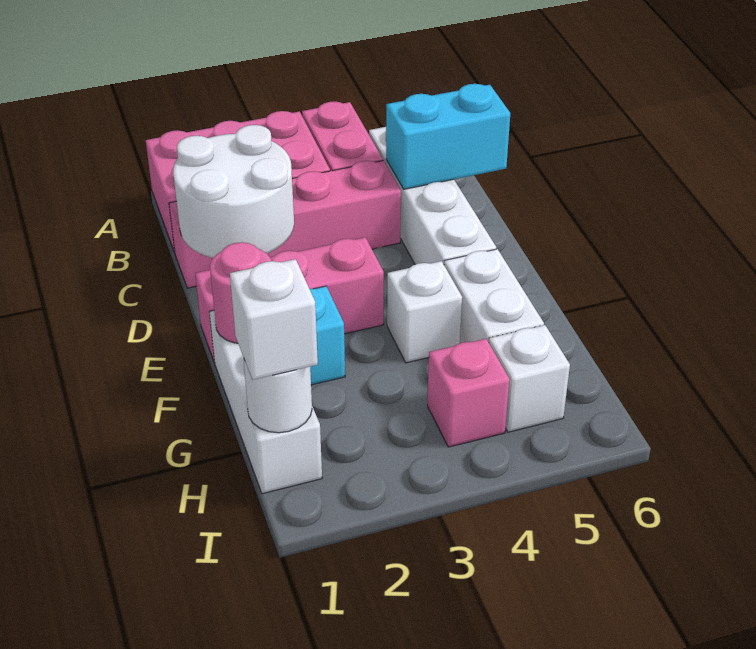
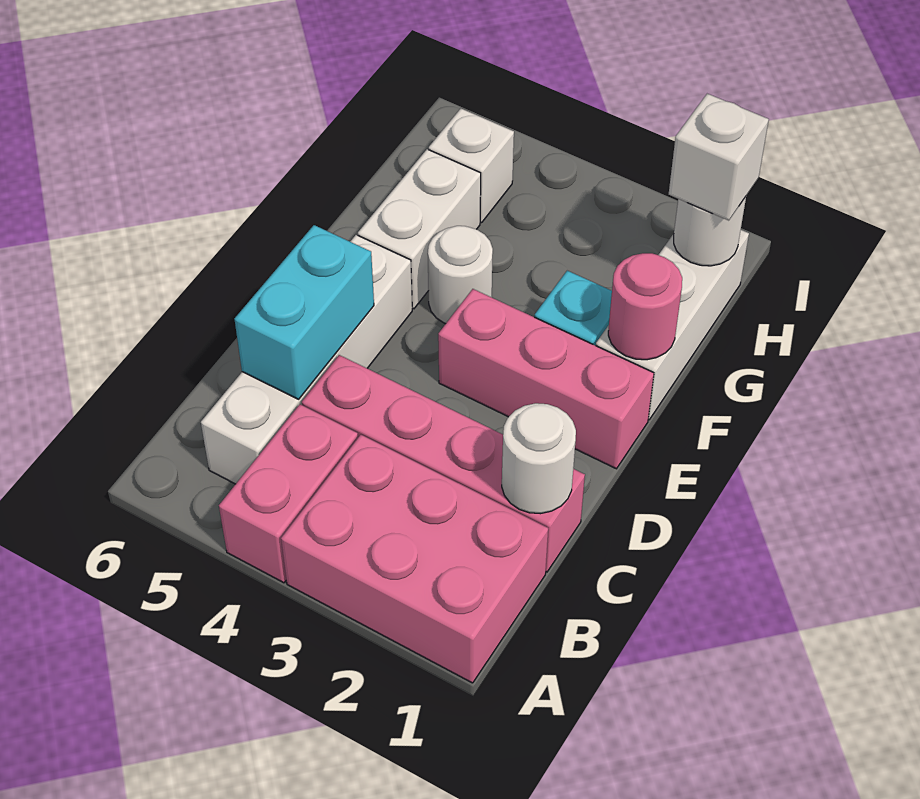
white round brick C1:D2 level 2 -> white round brick C1 level 2
cyan brick C5:C6 level 2 -> cyan brick C5:D5 level 2
white brick F4 level 1 -> white round brick F4 level 1
pink brick H4 level 1 -> none

